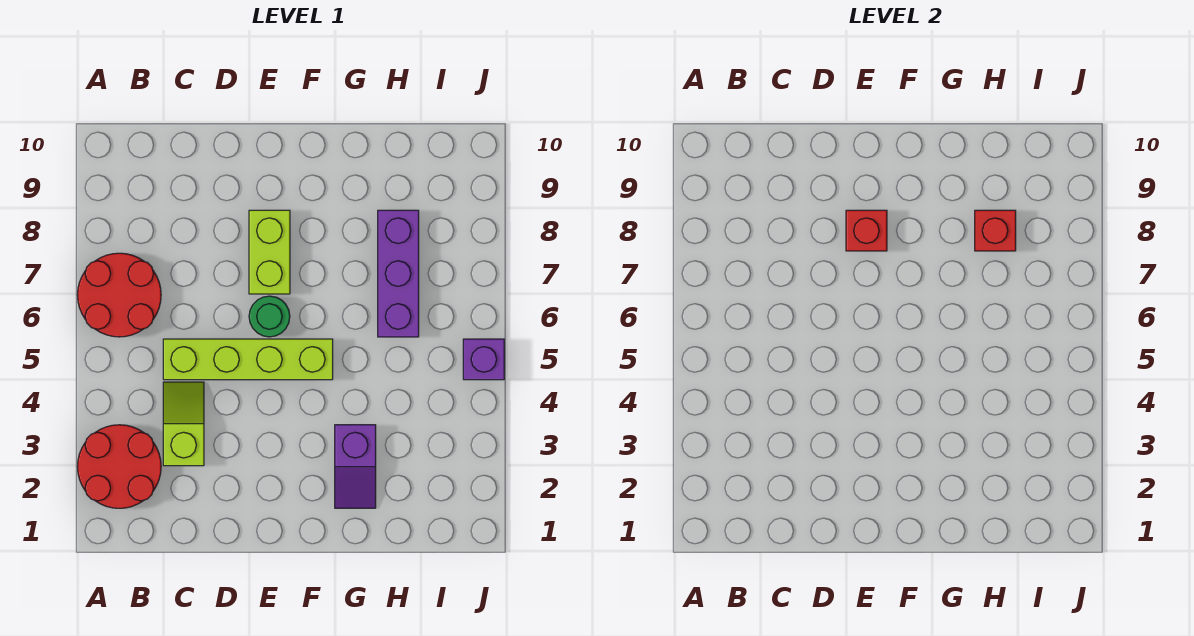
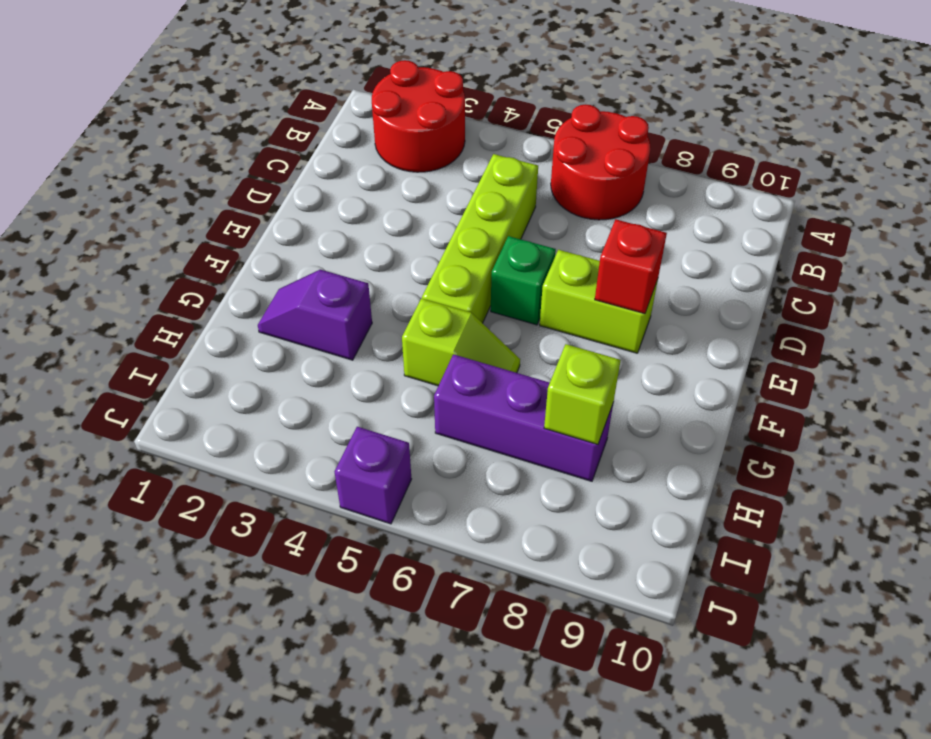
lime slope C3:C4 level 1 top 3 -> lime slope G5:G6 level 1 top 5
green round brick E6 level 1 -> green brick E6 level 1
red brick H8 level 2 -> lime brick H8 level 2

